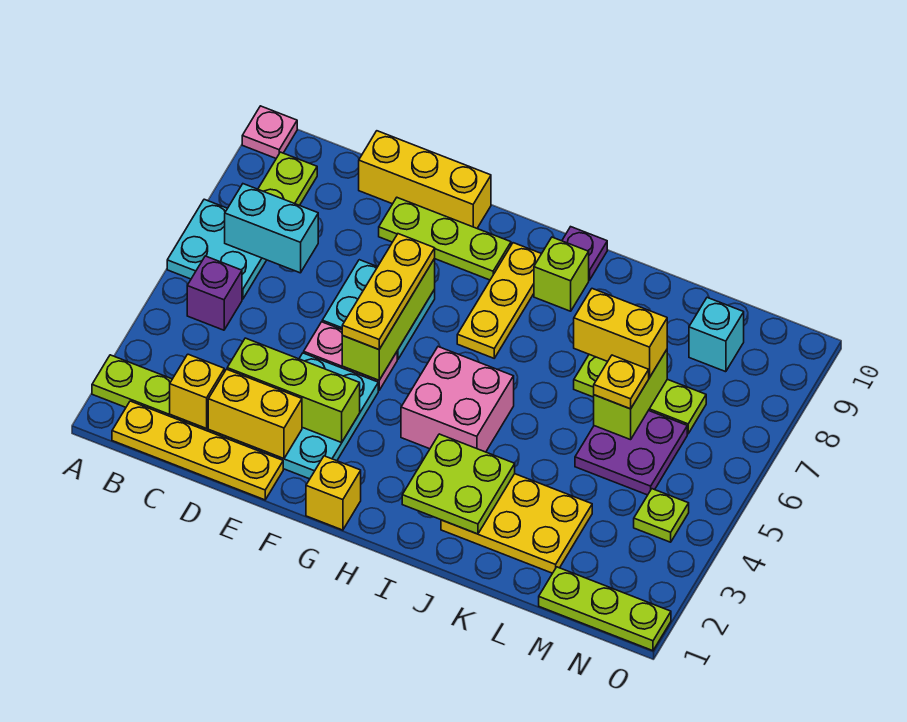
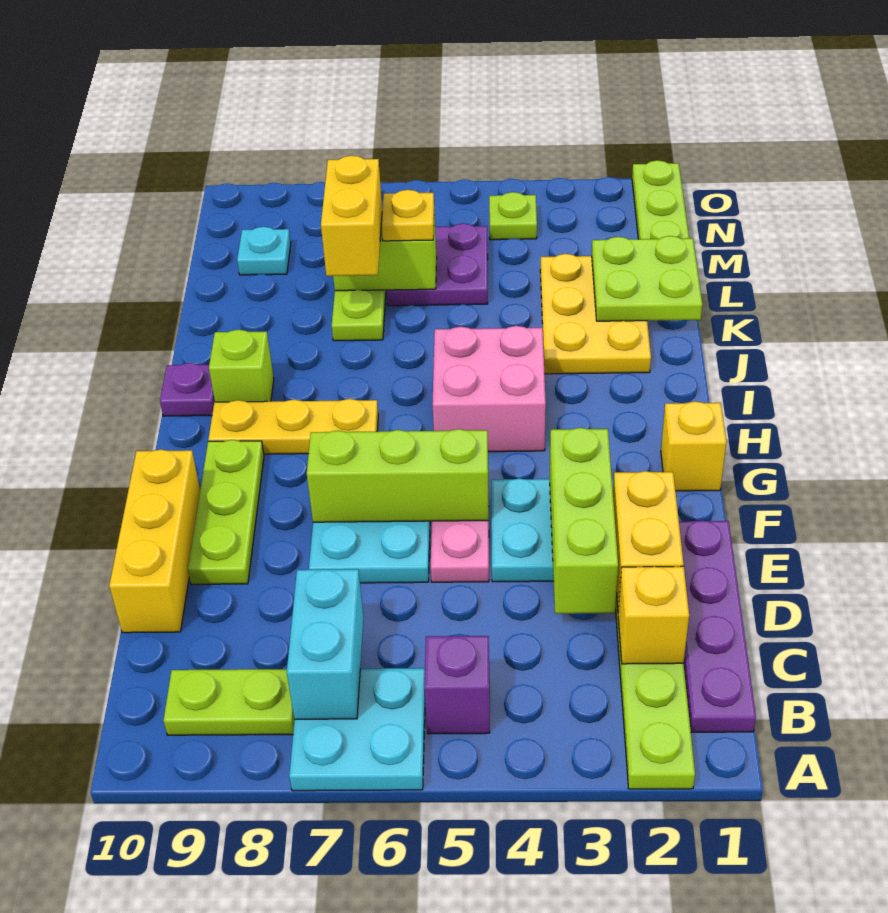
pink plate A10 level 1 -> none
yellow plate B1:E1 level 1 -> purple plate B1:E1 level 1
yellow plate F5:F7 level 3 -> none
lime plate I2:J3 level 2 -> lime plate K1:L2 level 2
cyan brick M9 level 1 -> cyan plate M9 level 1

